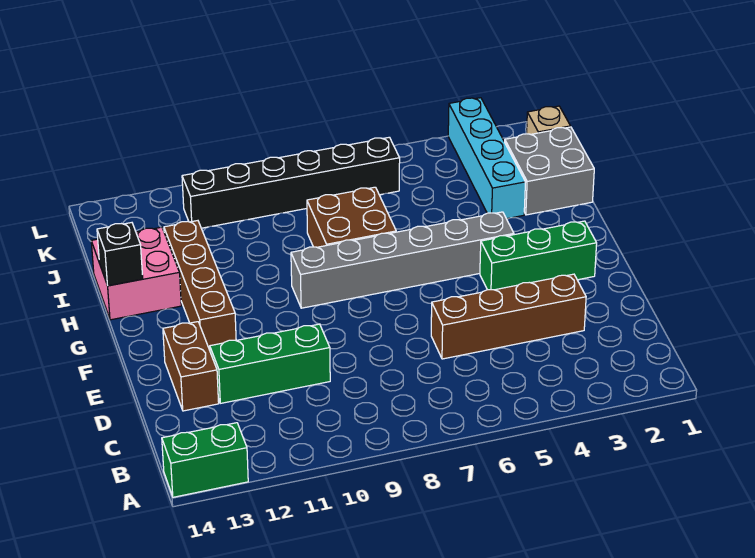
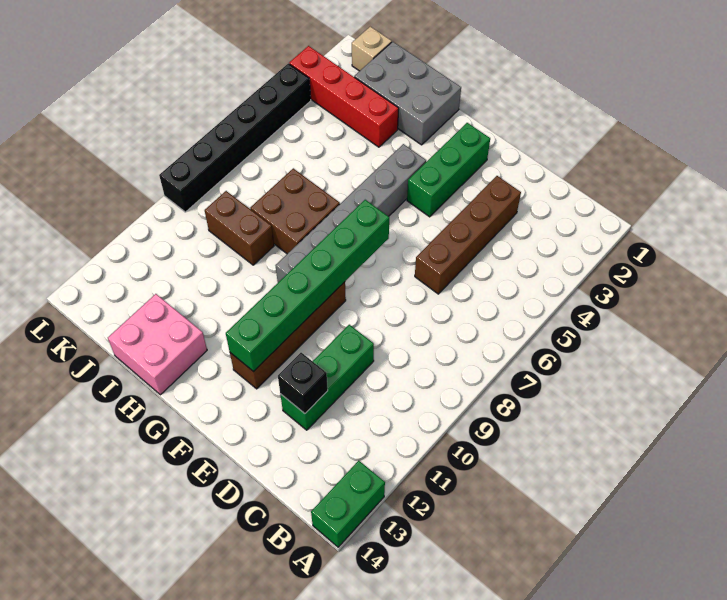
brown brick D13:E13 level 1 -> brown brick I9:J9 level 1
none -> green brick F7:F12 level 2
brown brick F12:I12 level 1 -> brown brick F9:F12 level 1
black brick H14 level 2 -> black brick D12 level 2
grey brick I1:J2 level 1 -> grey brick H1:J2 level 1
cyan brick I3:L3 level 1 -> red brick I3:L3 level 1
black brick K6:K11 level 1 -> black brick L4:L9 level 1

